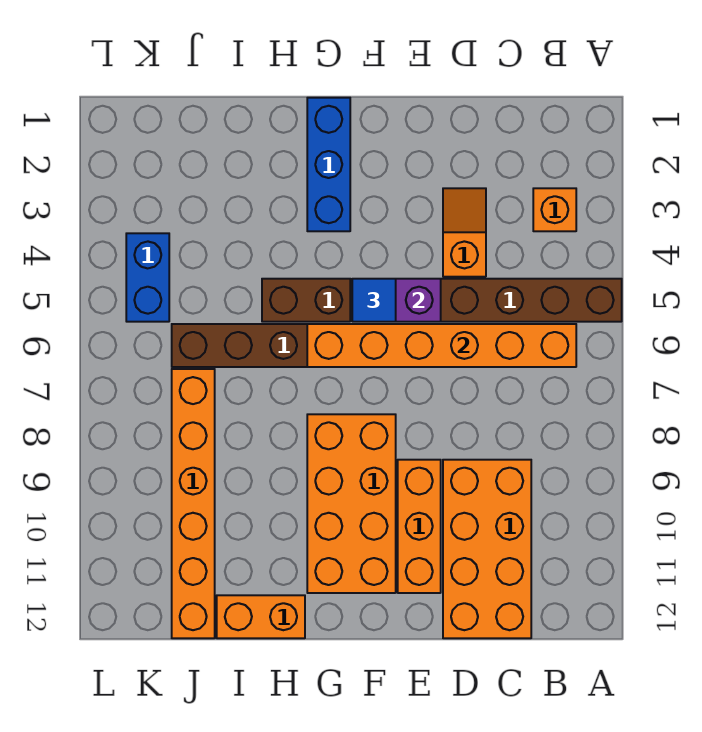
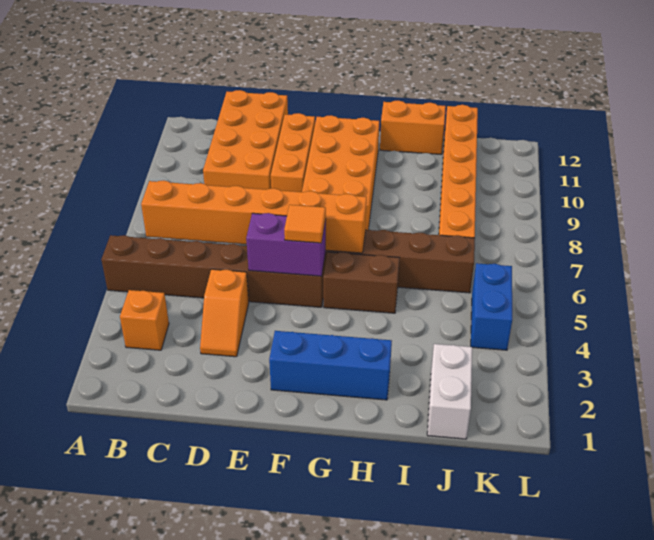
blue tile F5 level 3 -> orange tile F5 level 3
blue brick G1:G3 level 1 -> blue brick F2:H2 level 1
none -> white brick J1:J2 level 1

